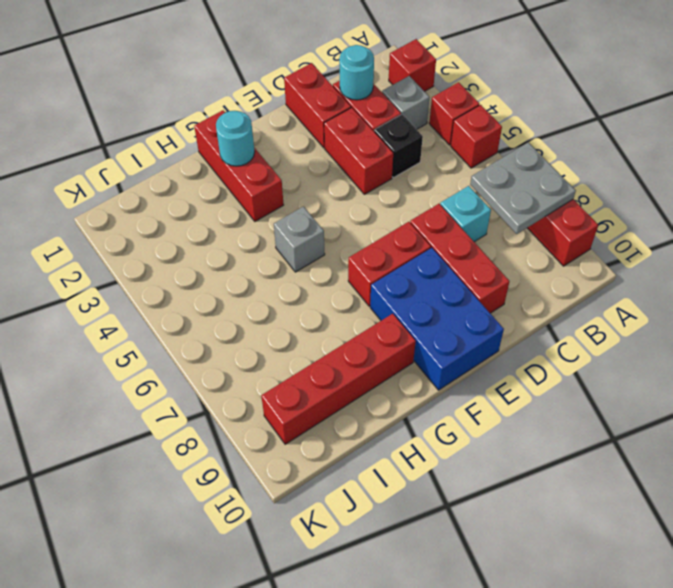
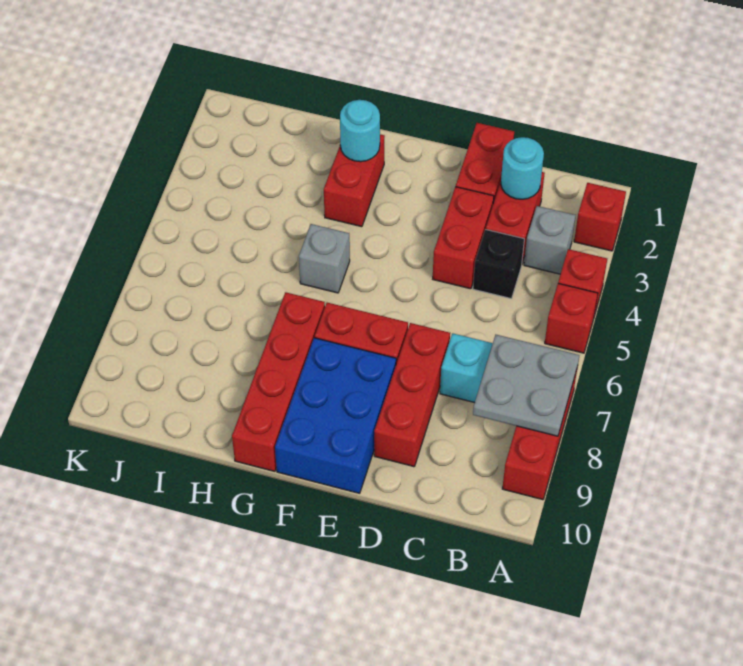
red brick G1:G3 level 1 -> red brick G2:G3 level 1
red brick G9:J9 level 1 -> red brick G7:G10 level 1

